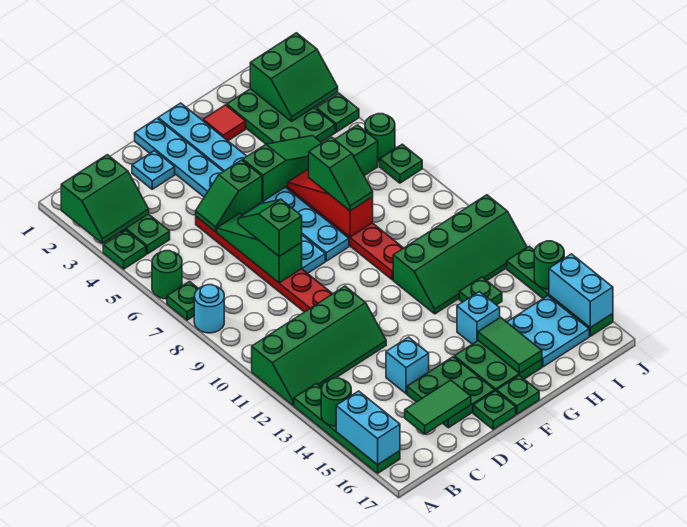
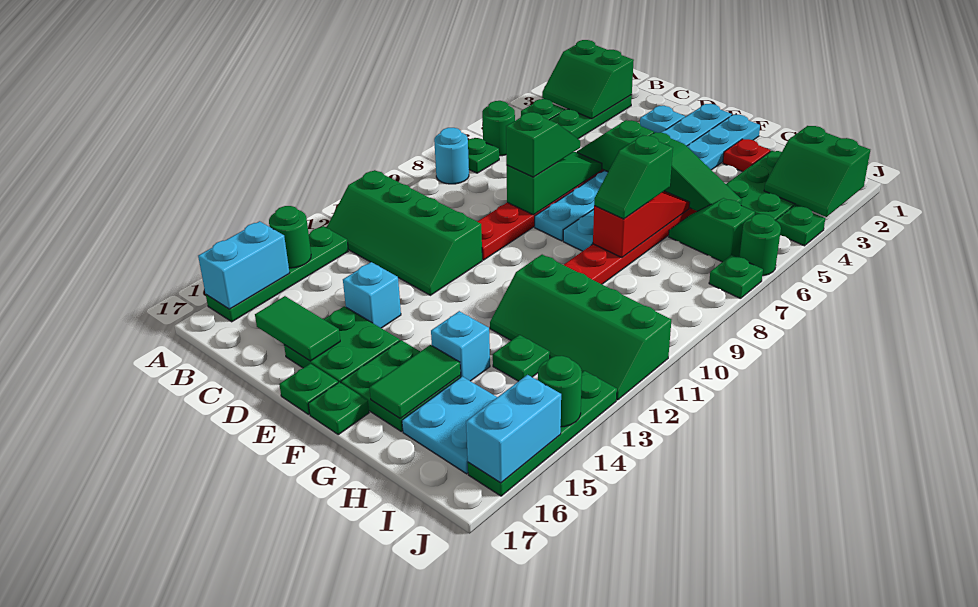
red tile G2 level 1 -> red plate G2 level 1

